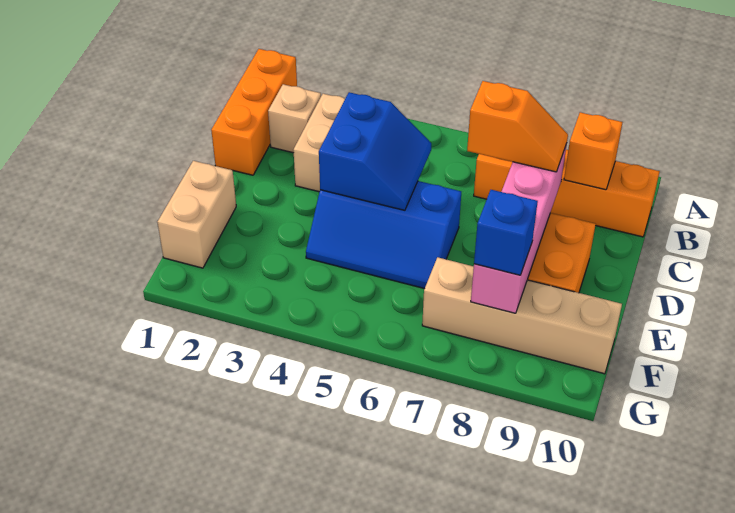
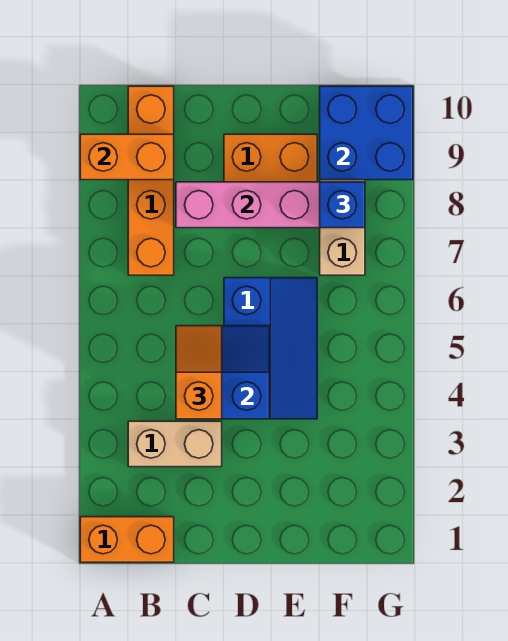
orange brick A1:C1 level 1 -> orange brick A1:B1 level 1
tan brick B2 level 1 -> none
orange brick B9 level 2 -> orange brick A9:B9 level 2
orange slope C7:C8 level 3 top 7 -> orange slope C4:C5 level 3 top 4
tan brick E1:F1 level 1 -> none
none -> blue brick F9:G10 level 2

